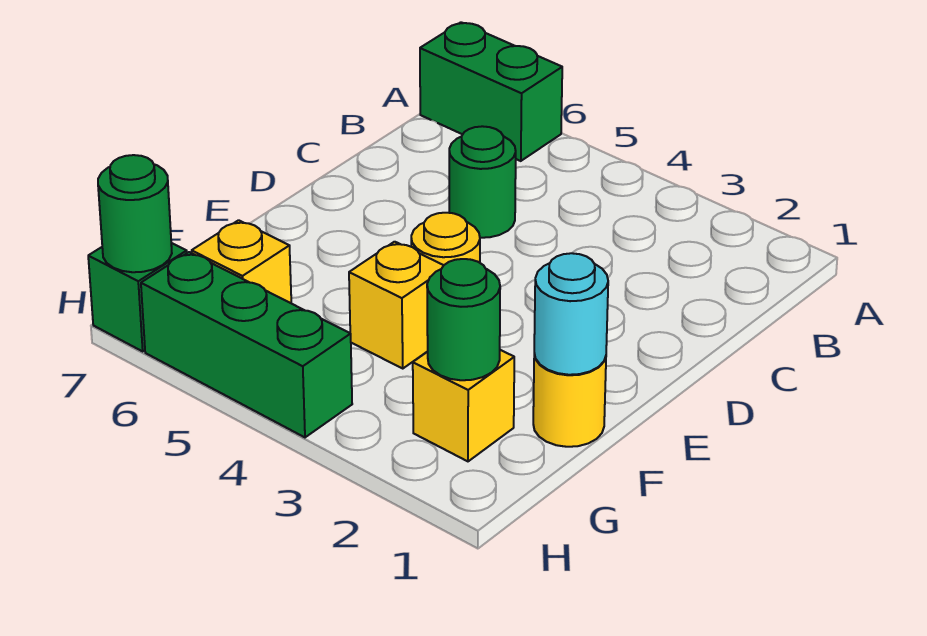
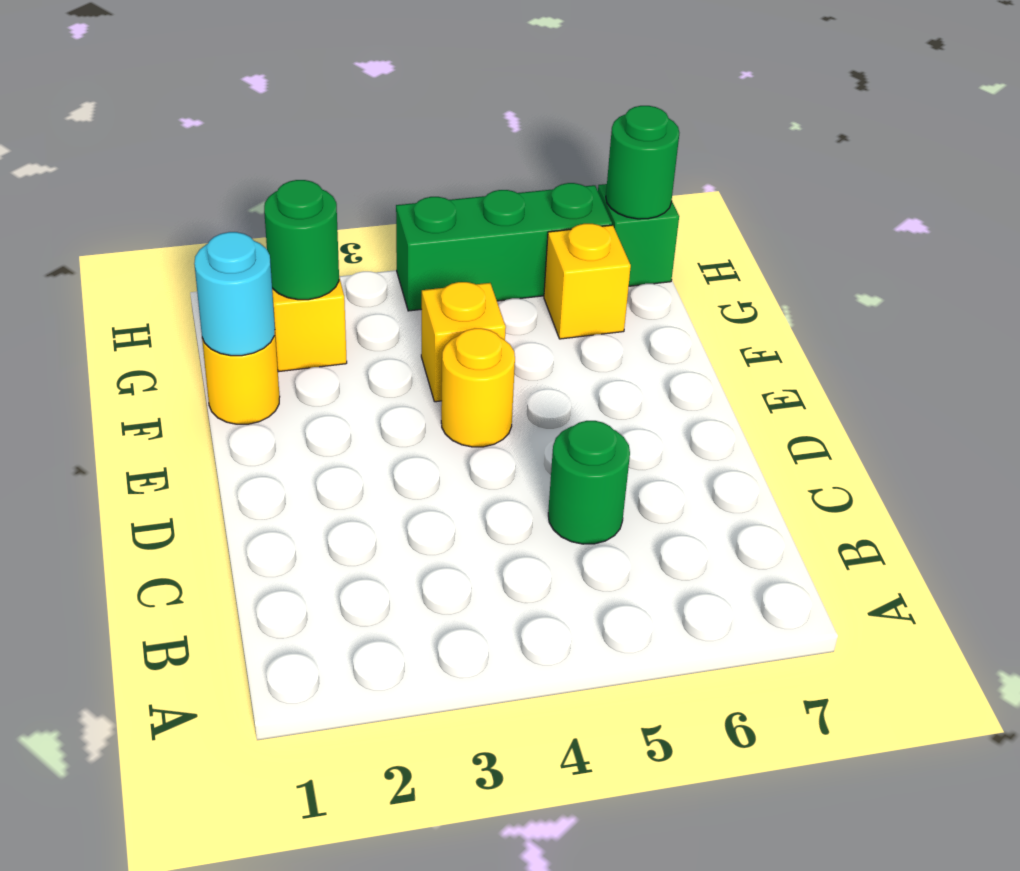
green brick A6:A7 level 1 -> none

